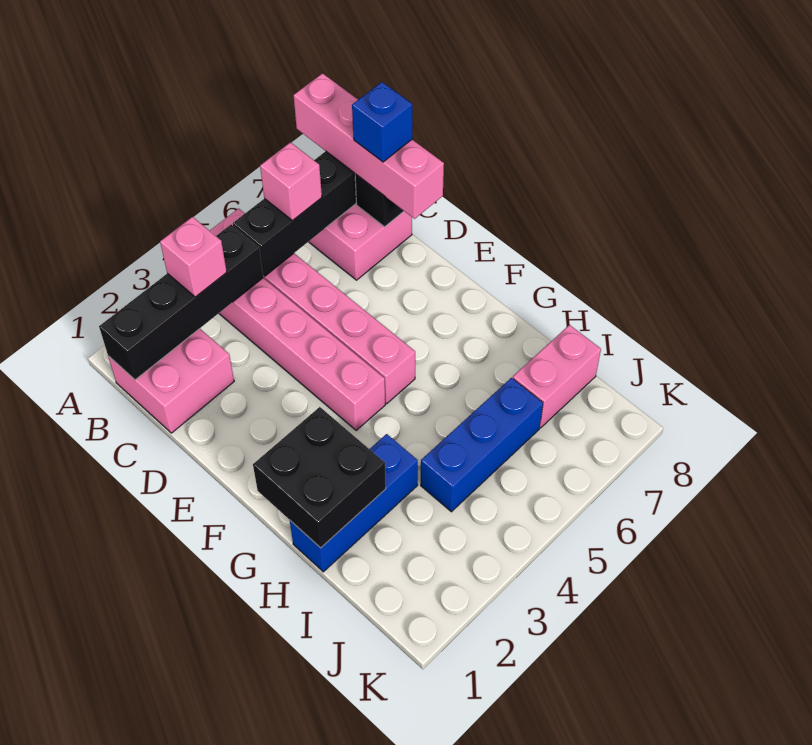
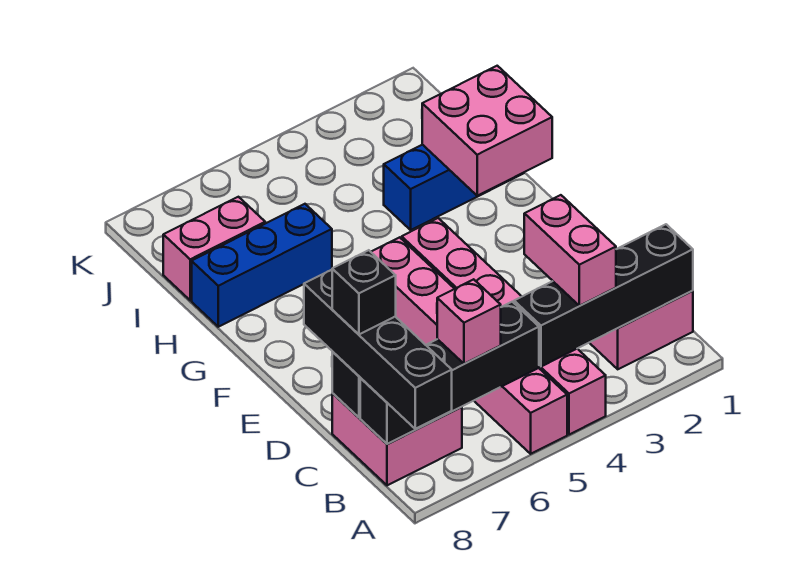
pink brick A8:D8 level 3 -> black brick A8:D8 level 3
pink brick B3 level 3 -> pink brick B3:C3 level 3
blue brick C8 level 4 -> black brick C8 level 4
black brick G1:H2 level 2 -> pink brick G1:H2 level 2
blue brick I4:I6 level 1 -> blue brick H6:H8 level 1

